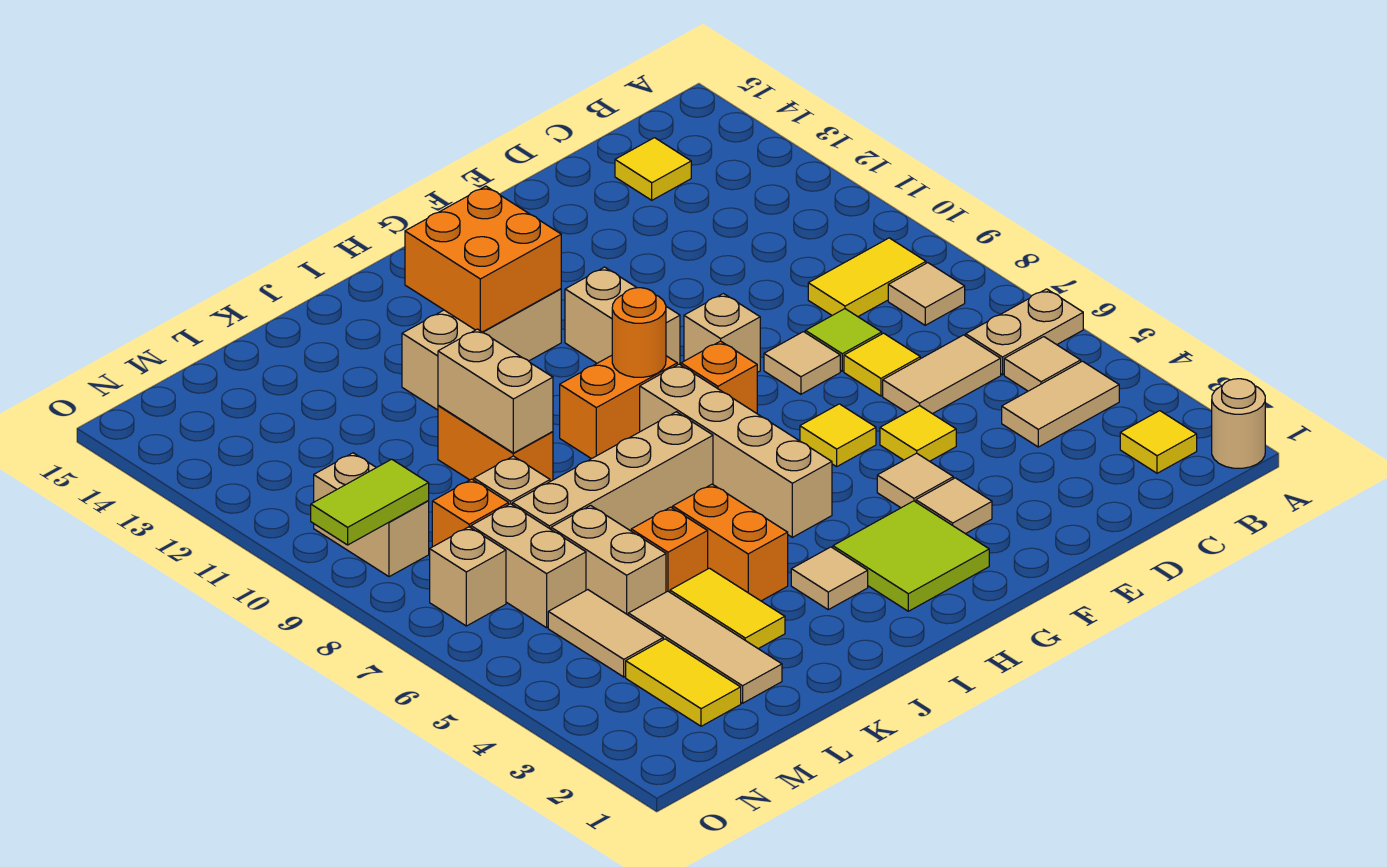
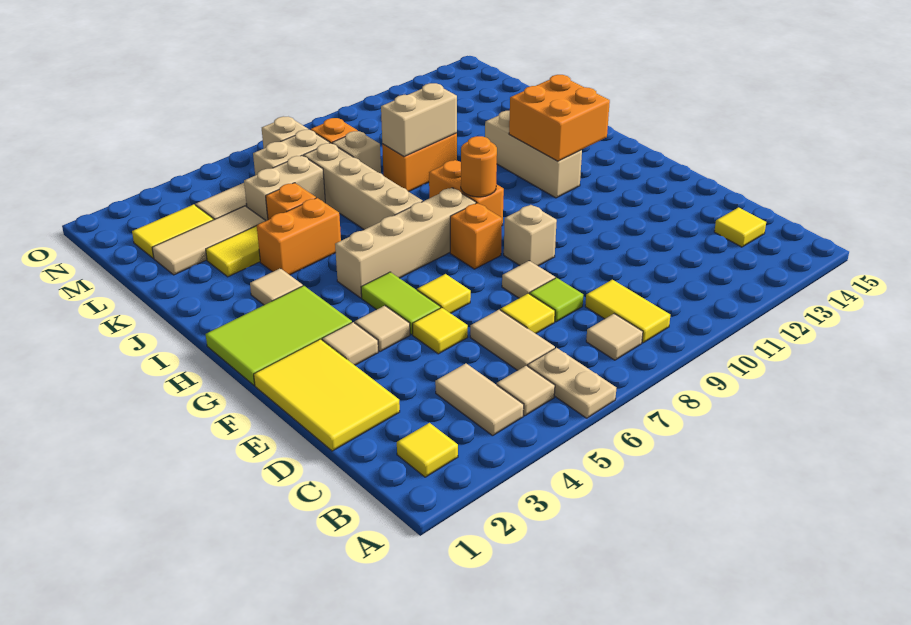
tan round brick A1 level 1 -> none
none -> yellow tile D1:F2 level 1
lime tile G2:H3 level 1 -> lime tile G1:H3 level 1
tan brick G10:G11 level 1 -> none
tan brick N9:N10 level 1 -> none
lime tile N9:O9 level 2 -> lime tile F5:G5 level 1

